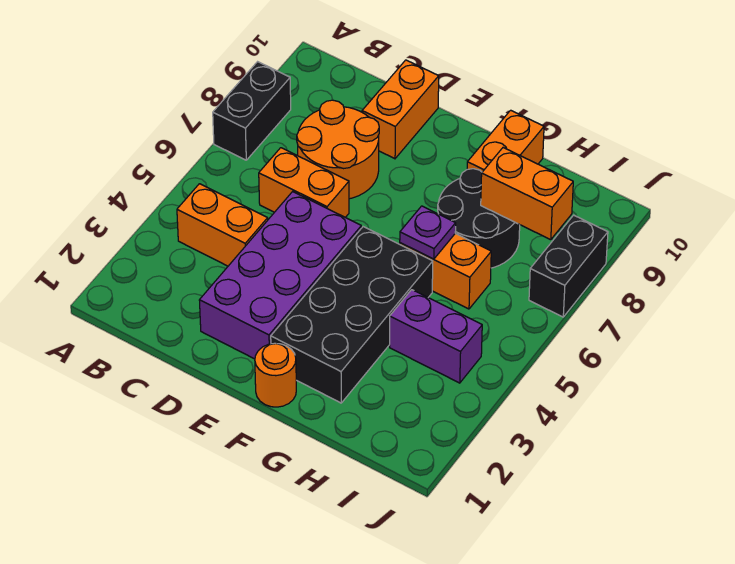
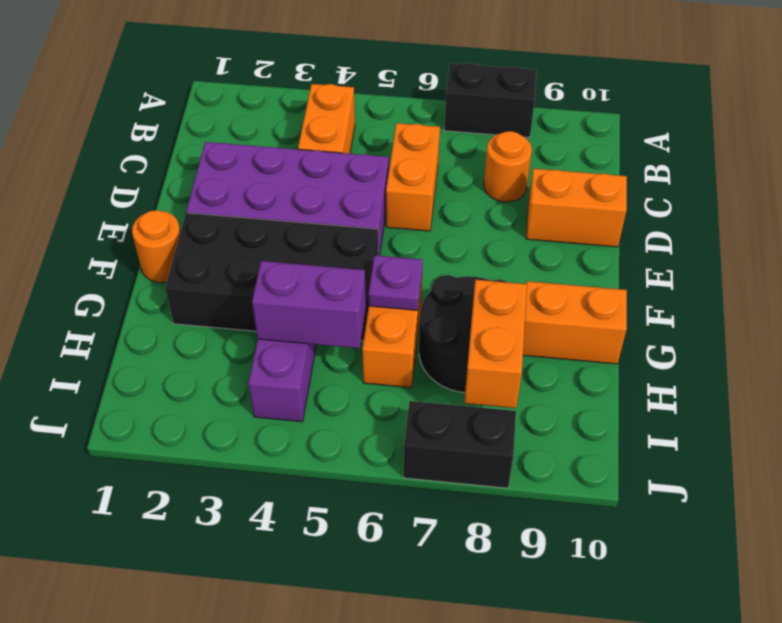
orange round brick C7:D8 level 1 -> orange round brick C8 level 1
none -> purple brick H4:H5 level 2

